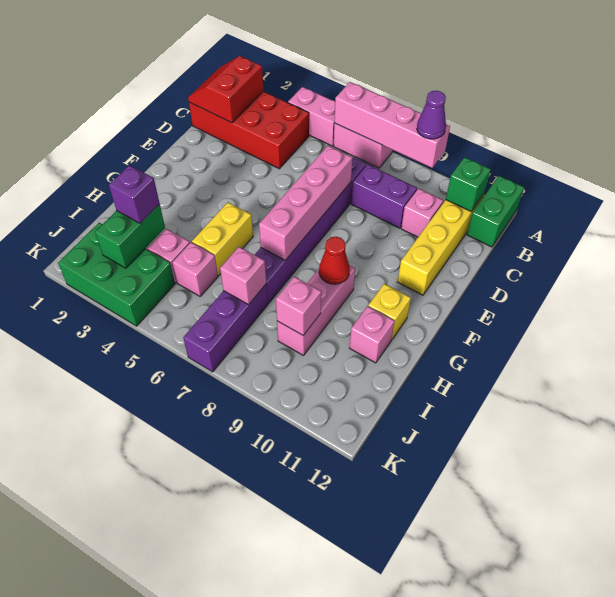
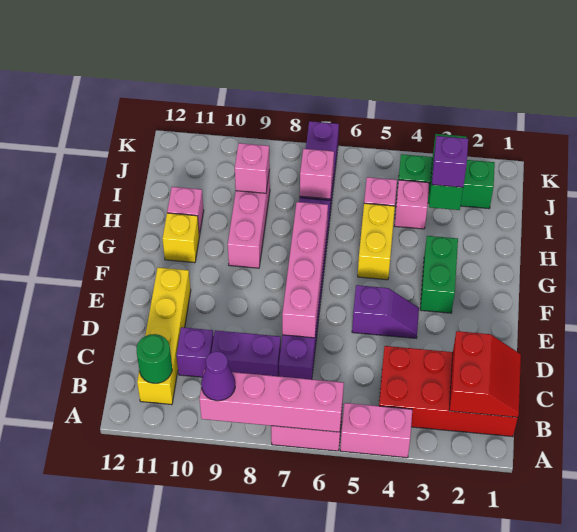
green brick A12:B12 level 1 -> green brick F3:G3 level 1
green brick B11 level 2 -> green round brick B11 level 2
pink brick C10 level 1 -> purple brick C10 level 1
none -> purple slope E4:E5 level 1 top 5
red cone G9 level 2 -> none
green brick J2:K4 level 1 -> green brick J2:J4 level 1

